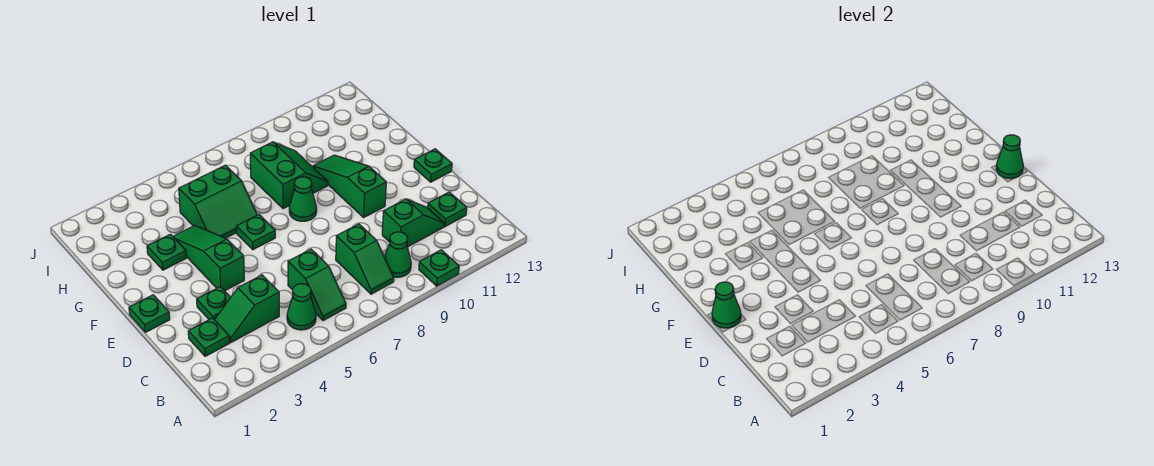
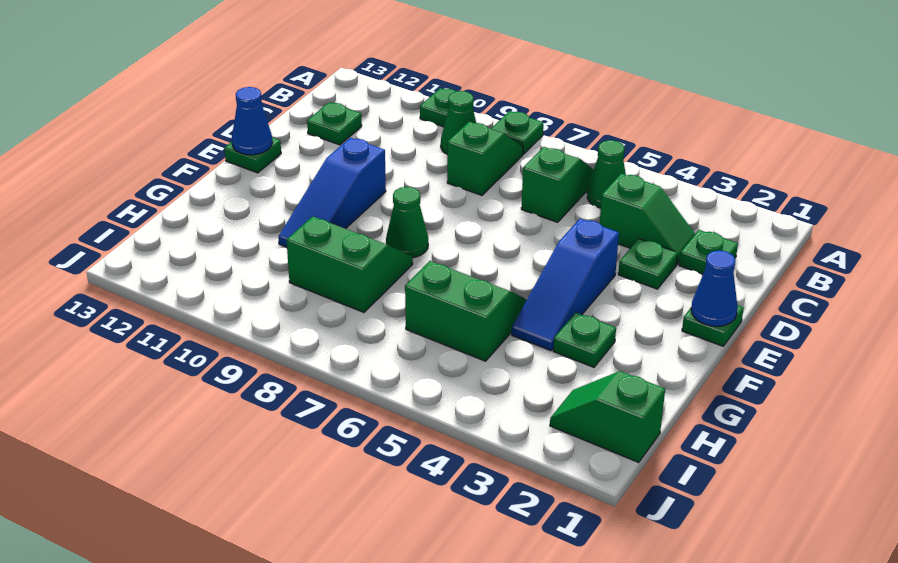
green slope C10:C11 level 1 top 10 -> green slope I1:I2 level 1 top 1
green cone E1 level 2 -> blue cone E1 level 2
green slope E4:G4 level 1 top E -> blue slope E4:G4 level 1 top E
green slope E10:G10 level 1 top E -> blue slope E10:G10 level 1 top E
green cone E13 level 2 -> blue cone E13 level 2
green plate F6 level 1 -> green plate A8 level 1
green slope G8:H9 level 1 top 8 -> green slope G8:H9 level 1 top H

